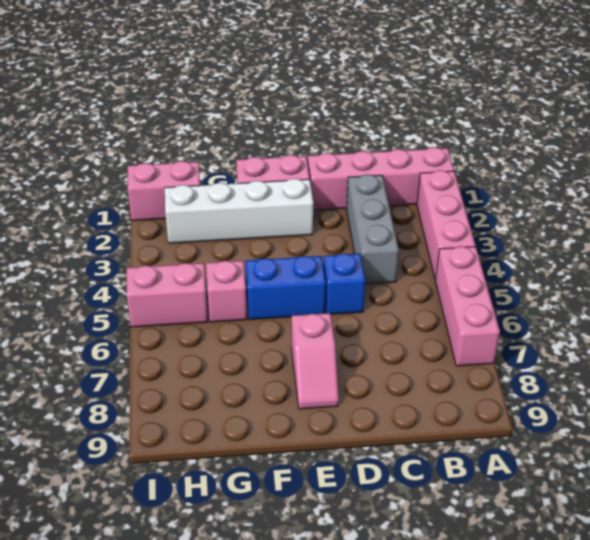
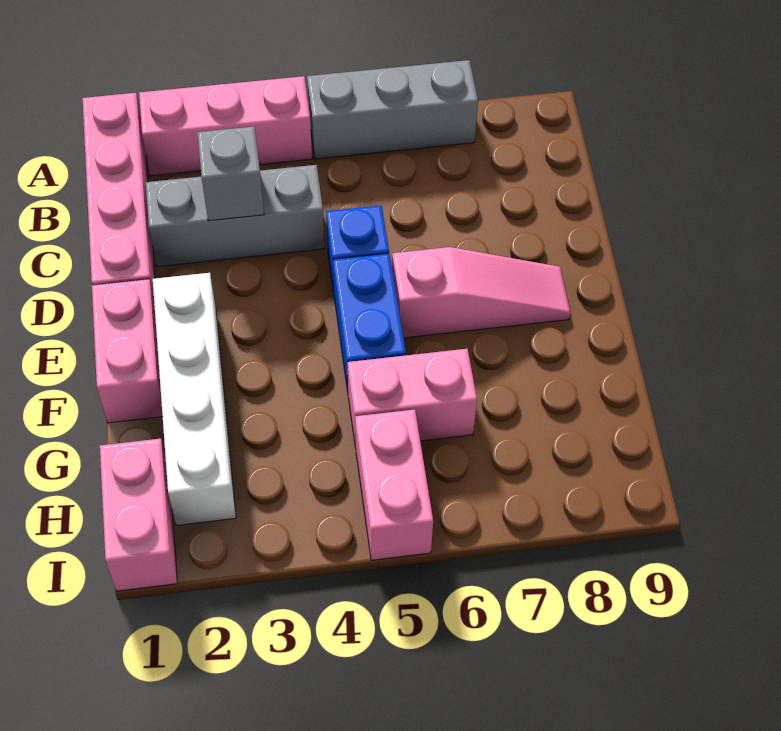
pink brick A5:A7 level 1 -> grey brick A5:A7 level 1
none -> grey brick C3 level 2
pink slope E7:E8 level 1 top 7 -> pink slope E6:E8 level 1 top 6
pink brick G5 level 1 -> pink brick G5:G6 level 1

